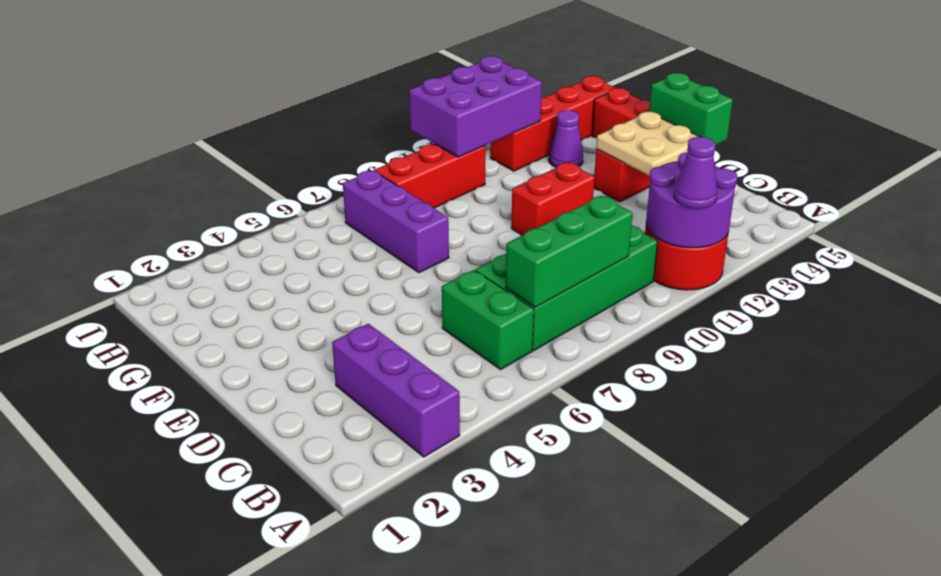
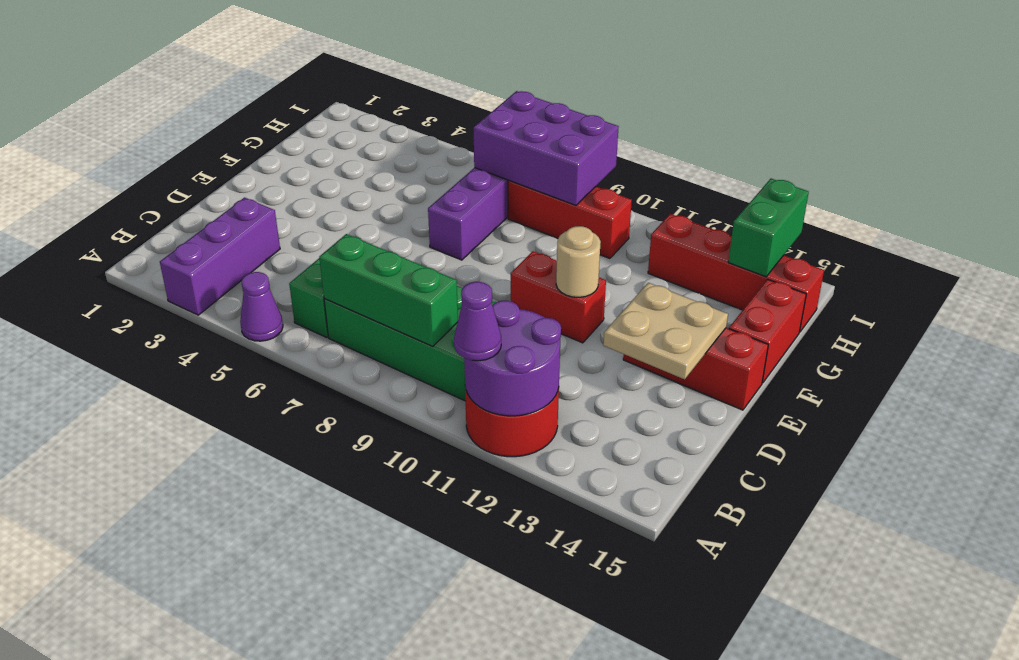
green brick D15:E15 level 2 -> green brick H14:I14 level 2
none -> tan round brick E11 level 2
purple cone G13 level 1 -> purple cone A5 level 1
purple brick H10:I12 level 2 -> purple brick H7:I9 level 2

